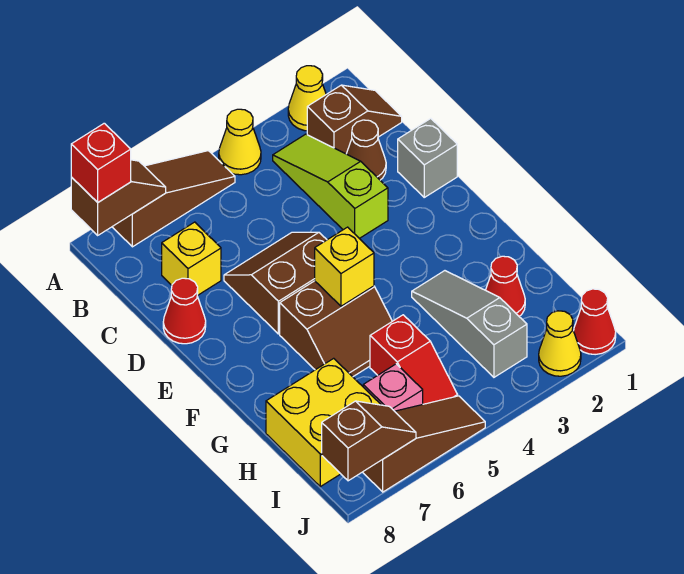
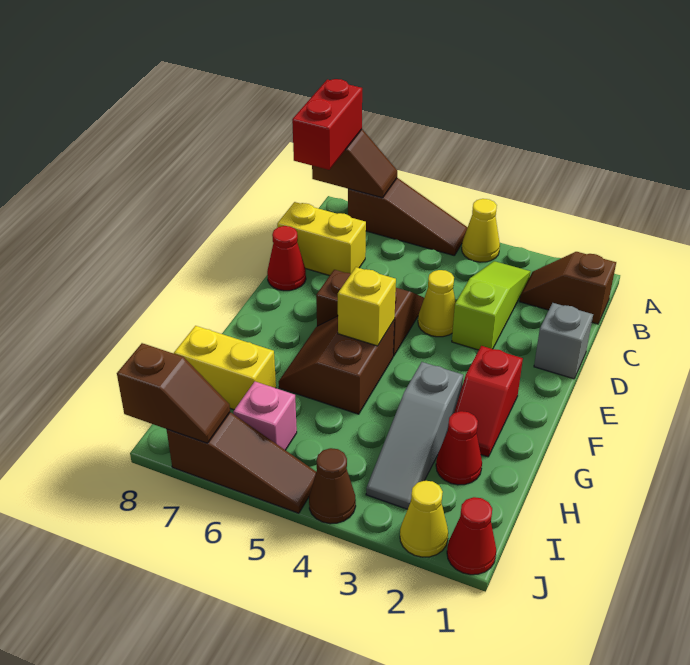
yellow cone A2 level 1 -> yellow cone D4 level 1
red brick A8 level 3 -> red brick A8:B8 level 3
brown slope B1:B2 level 1 top 2 -> brown slope B1:B2 level 1 top 1
brown cone C2 level 1 -> brown cone J4 level 1
yellow brick C7 level 1 -> yellow brick C7:C8 level 1
brown slope F5:G6 level 1 top F -> brown slope F5:G6 level 1 top 5
grey slope G3:I3 level 1 top I -> grey slope G3:I3 level 1 top G
red slope H5:I5 level 1 top H -> red slope F2:G2 level 1 top F
yellow brick H7:I8 level 1 -> yellow brick H7:H8 level 1

